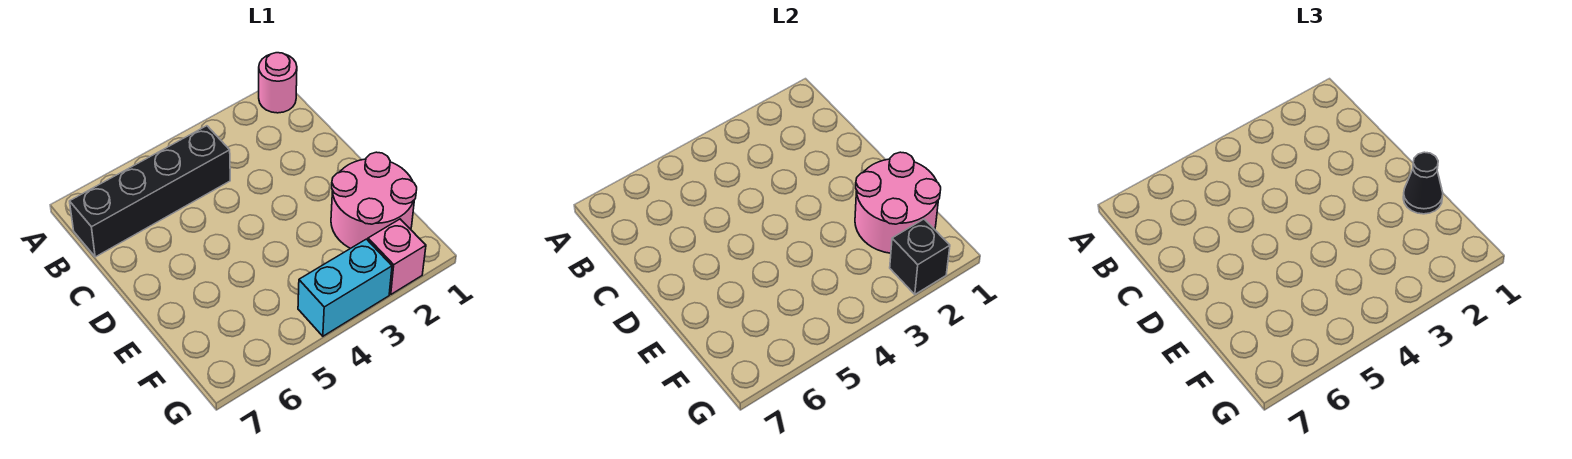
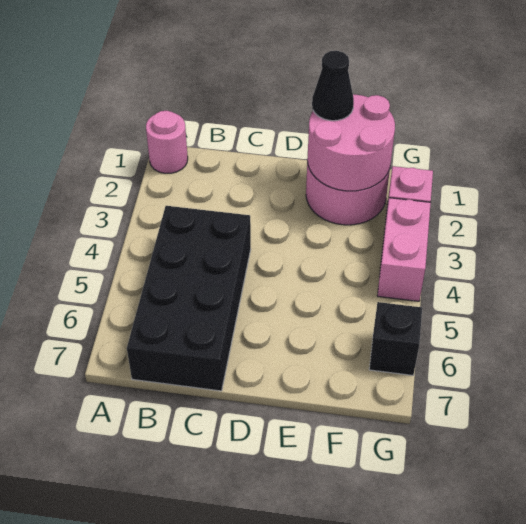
black brick B4:B7 level 1 -> black brick B4:C7 level 1
black brick G2 level 2 -> black brick G6 level 1
cyan brick G3:G4 level 1 -> pink brick G3:G4 level 1

